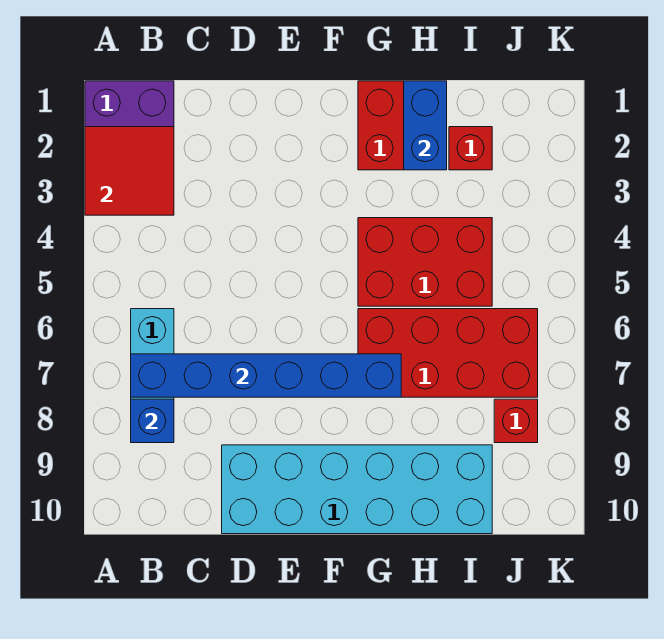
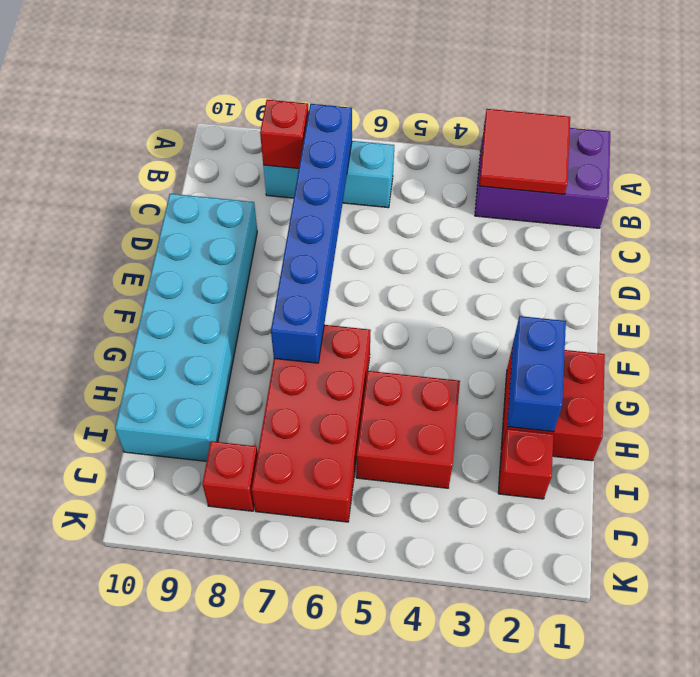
blue brick B8 level 2 -> red brick B8 level 2
red brick G4:I5 level 1 -> red brick H4:I5 level 1
blue brick H1:H2 level 2 -> blue brick G2:H2 level 2

